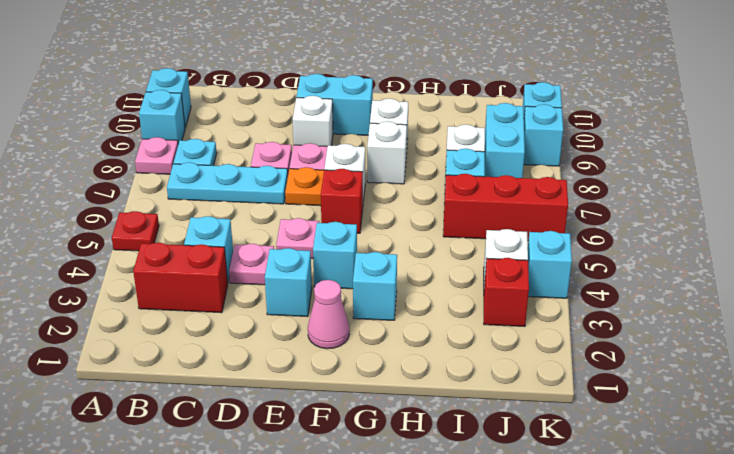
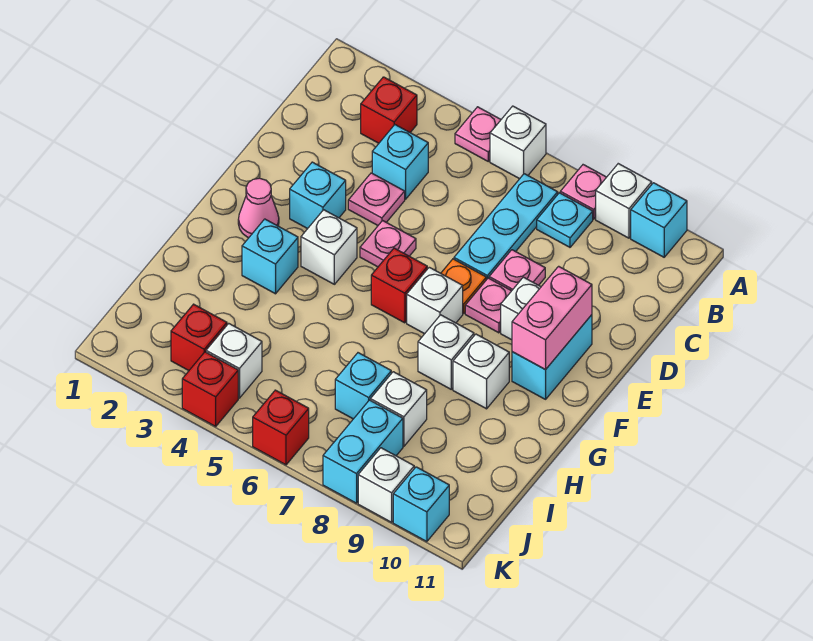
red plate A5 level 1 -> pink plate A5 level 1
none -> white brick A6 level 1
cyan brick A9 level 1 -> white brick A9 level 1
red brick B3:C3 level 1 -> red brick B3 level 1
none -> pink brick E10:F10 level 2
cyan brick F4 level 1 -> white brick F4 level 1
red brick I6:K6 level 1 -> red brick K6 level 1
cyan brick J8:J9 level 1 -> cyan brick J8:K8 level 1
cyan brick K4 level 1 -> red brick K4 level 1
cyan brick K9 level 1 -> white brick K9 level 1

